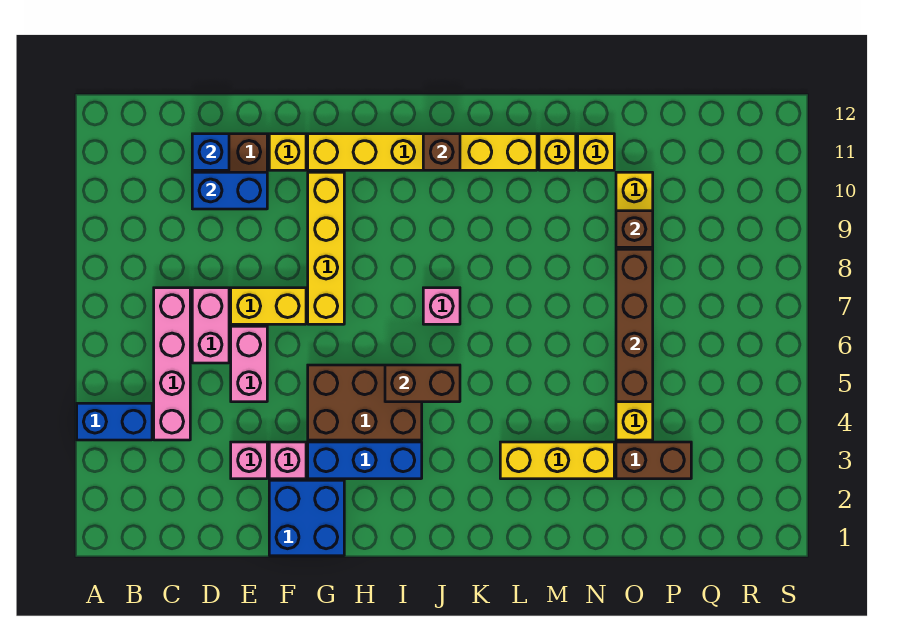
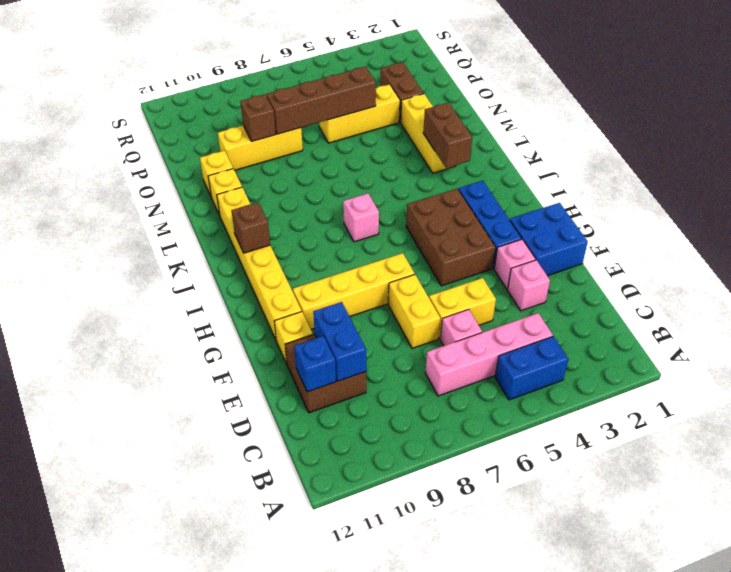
blue brick A4:B4 level 1 -> blue brick B4:B5 level 1
pink brick D6:D7 level 1 -> pink brick D6 level 1
pink brick E5:E6 level 1 -> yellow brick E5:E6 level 1
brown brick I5:J5 level 2 -> brown brick K3:L3 level 2

